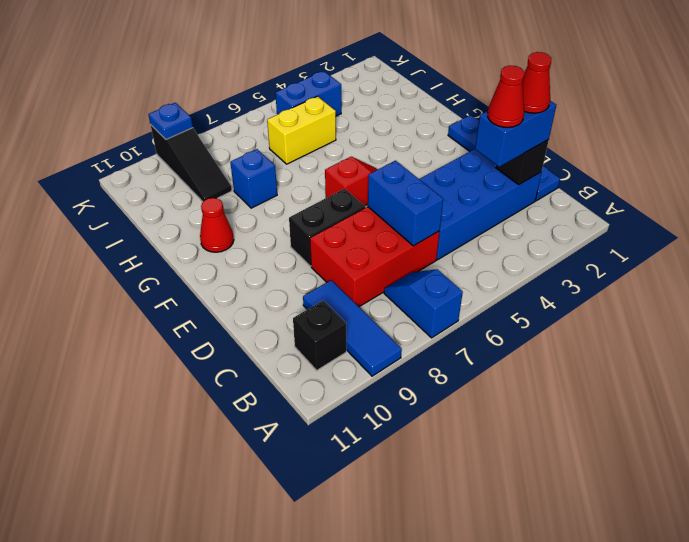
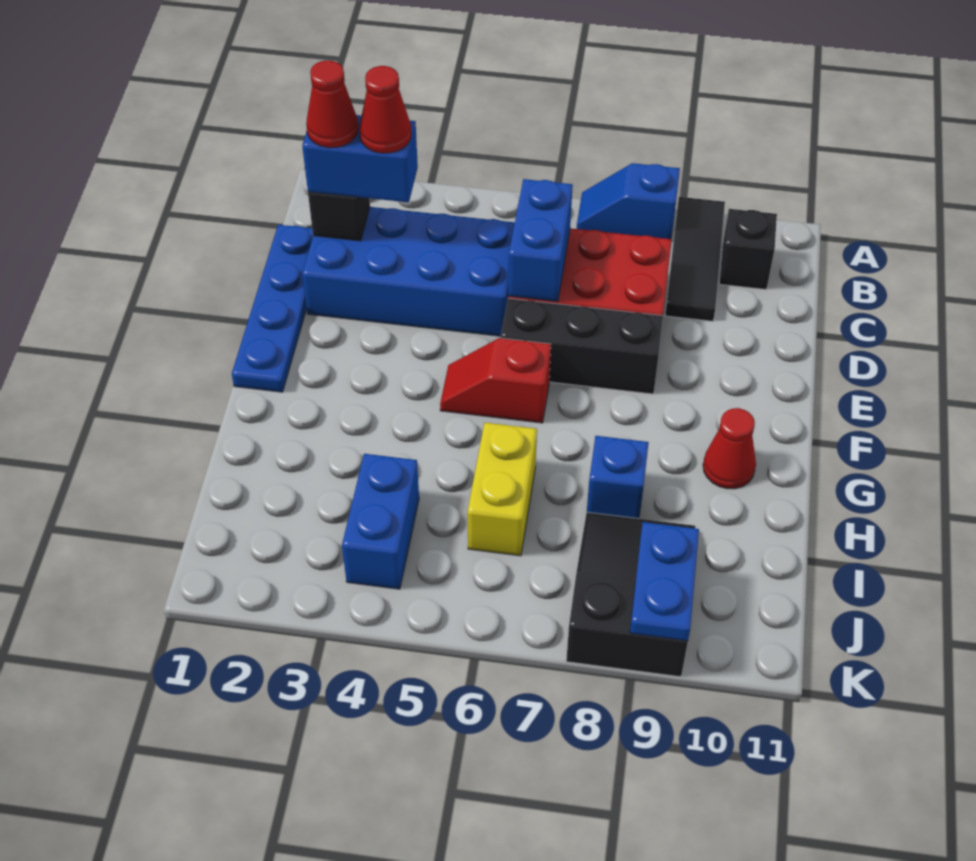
blue slope A7:B7 level 1 top A -> blue slope A7:A8 level 1 top 8
blue tile A9:C9 level 1 -> black tile A9:C9 level 1
black brick E7:E8 level 1 -> black brick E6:E8 level 1
yellow brick I5:I6 level 1 -> yellow brick H6:I6 level 1
black slope I9:K9 level 1 top K -> black slope I8:K9 level 1 top K
blue brick J4:J5 level 1 -> blue brick I4:J4 level 1
blue plate K9 level 2 -> blue plate J9:K9 level 2

